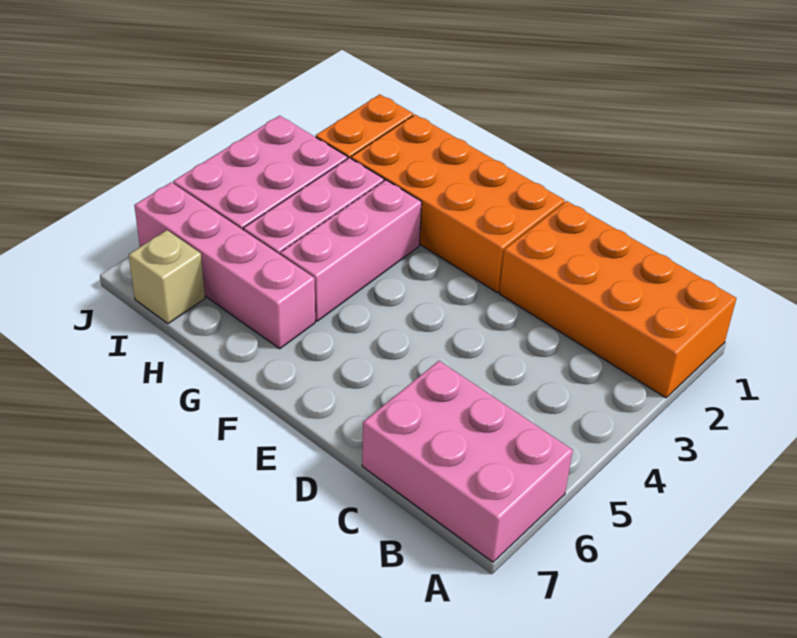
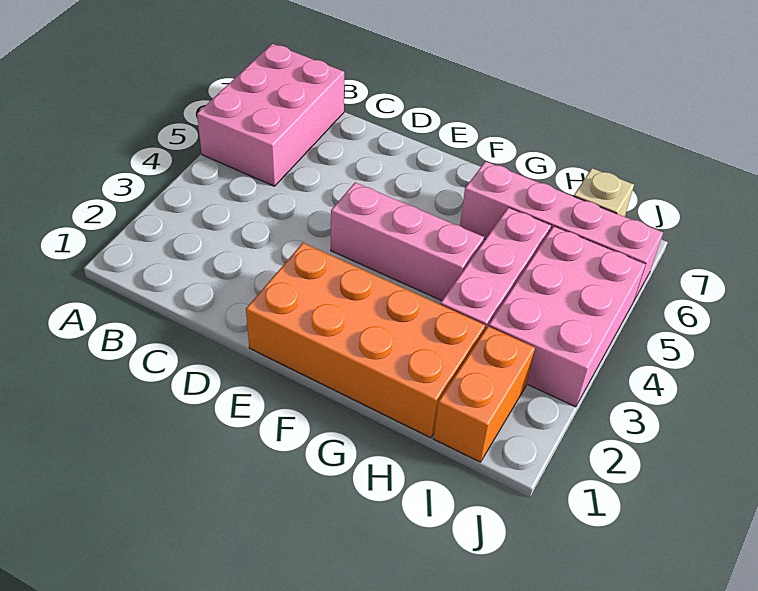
orange brick A1:D2 level 1 -> none
pink brick A6:C7 level 1 -> pink brick A5:B7 level 1
pink brick G3:G5 level 1 -> pink brick E4:G4 level 1

